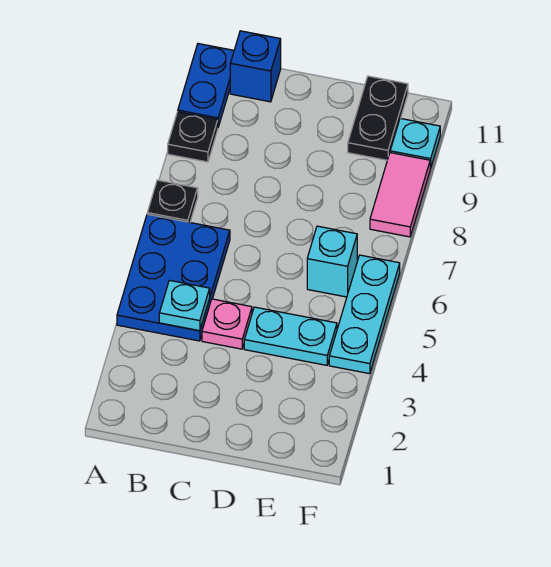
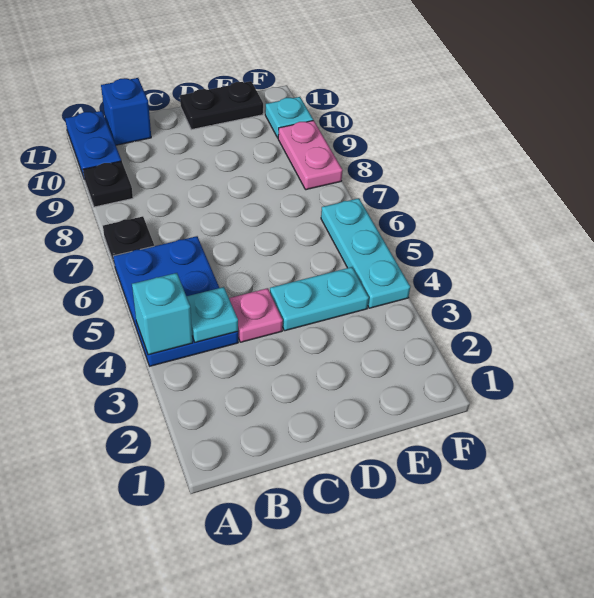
cyan brick E6 level 1 -> cyan brick A4 level 2
black plate E10:E11 level 1 -> black plate D11:E11 level 1
pink tile F8:F9 level 1 -> pink plate F8:F9 level 1

